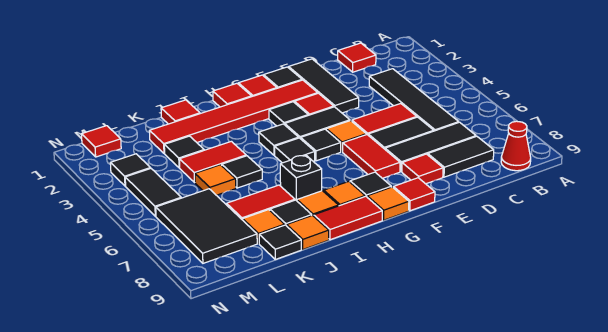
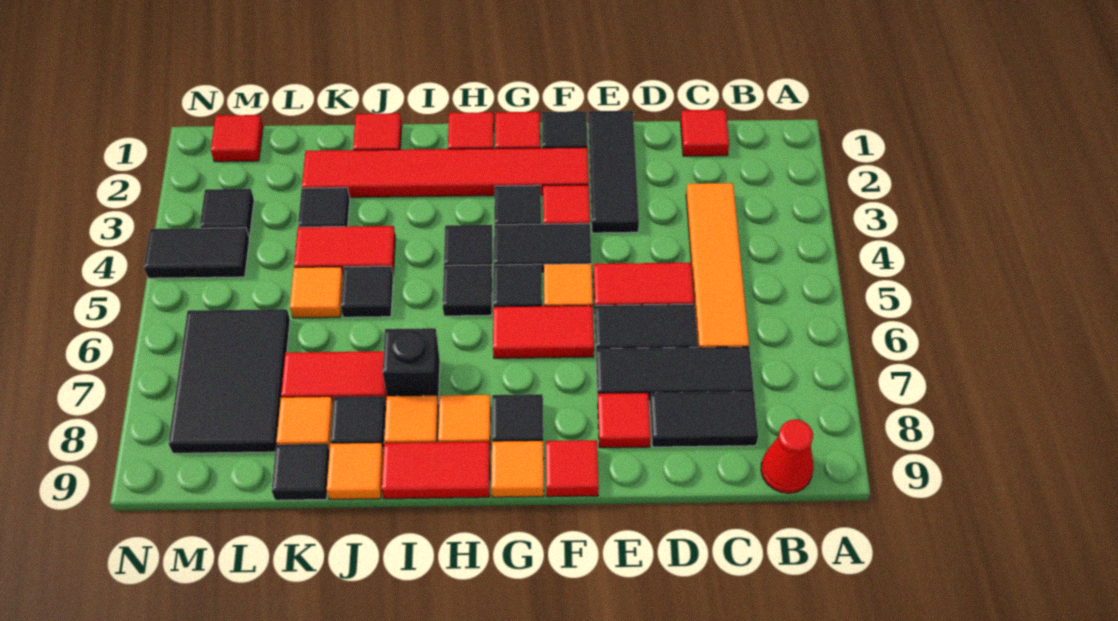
black tile C3:C6 level 1 -> orange tile C3:C6 level 1
red tile F6:F7 level 1 -> red tile F6:G6 level 1
black tile M4:M5 level 1 -> black tile M4:N4 level 1

